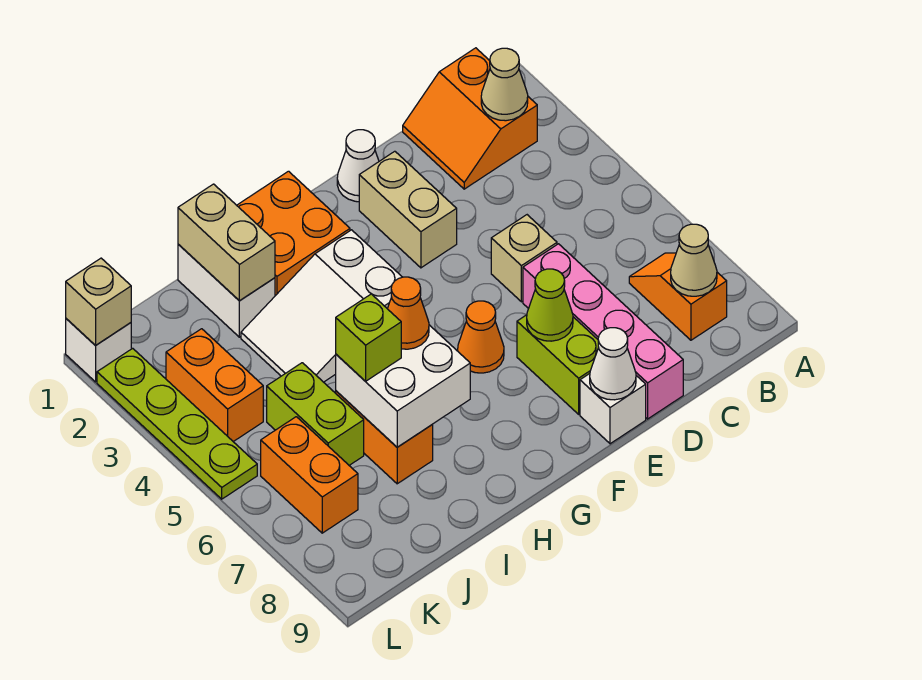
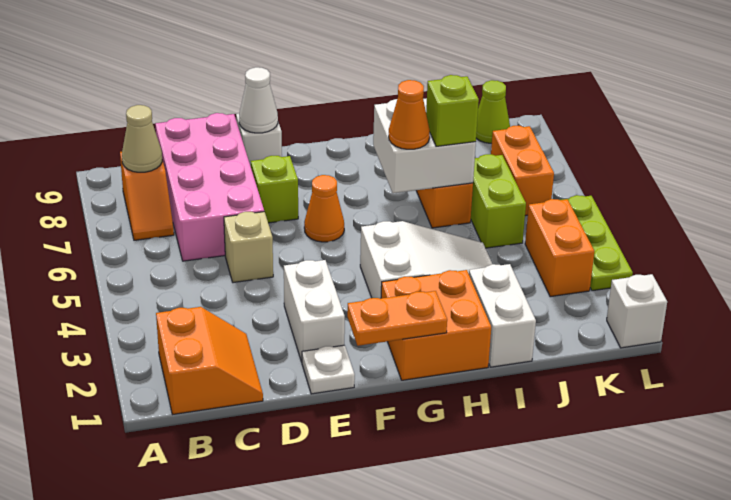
tan cone B2 level 2 -> none
pink brick D6:D9 level 1 -> pink brick C6:D9 level 1
white cone E1 level 1 -> white plate E1 level 1
tan brick E2:E3 level 1 -> white brick E2:E3 level 1
lime brick E7:E8 level 1 -> lime brick E7 level 1
lime cone E7 level 2 -> lime cone K9 level 1
none -> orange plate F1:G1 level 2
tan brick I1:I2 level 2 -> none
tan brick L1 level 2 -> none
lime plate L2:L5 level 1 -> lime plate L3:L5 level 1

